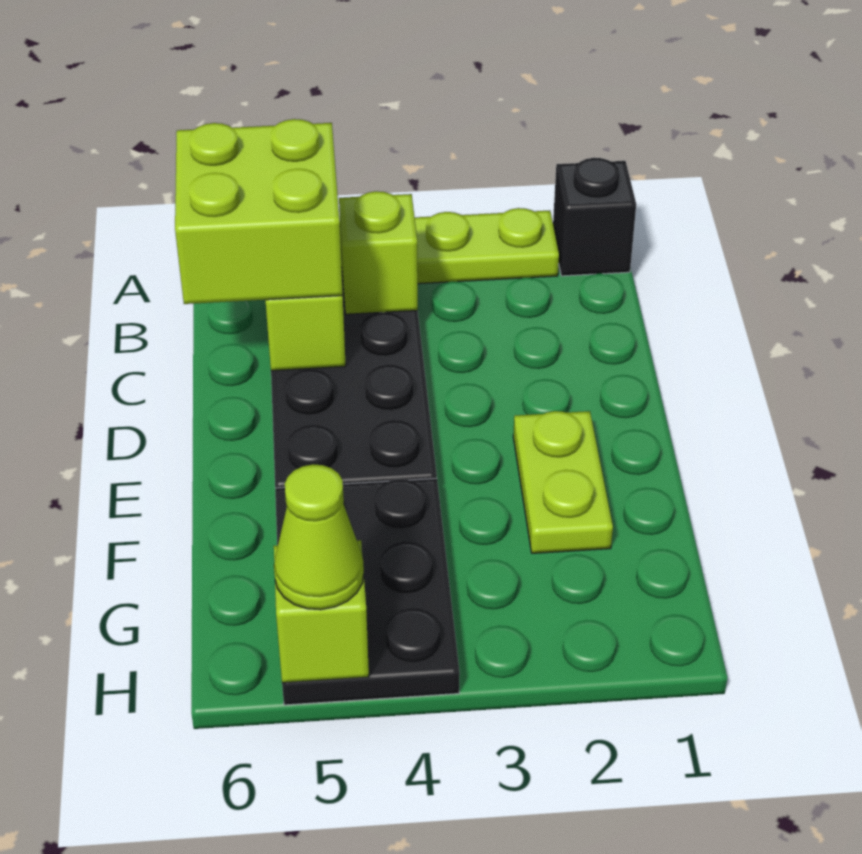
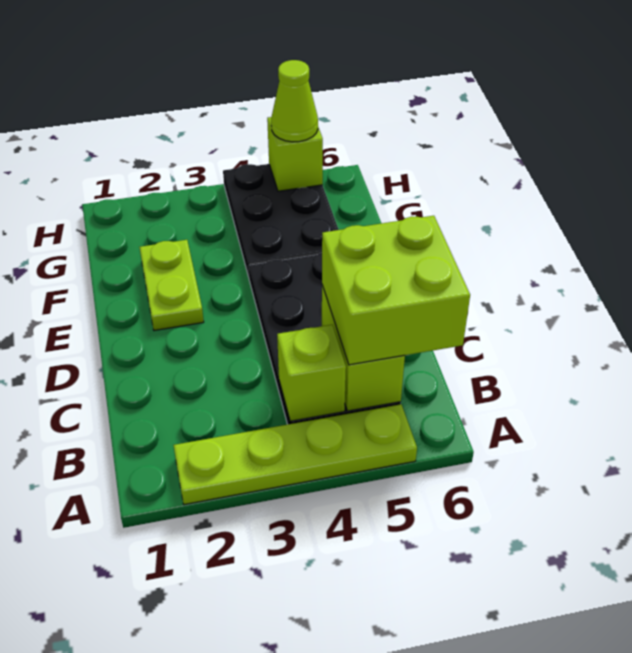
black brick A1 level 1 -> none

